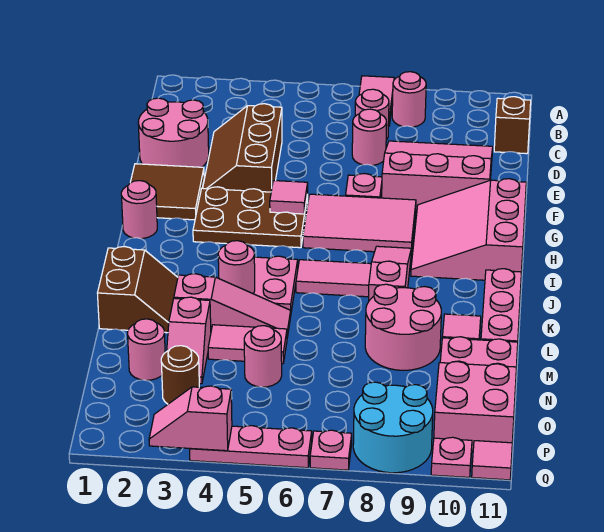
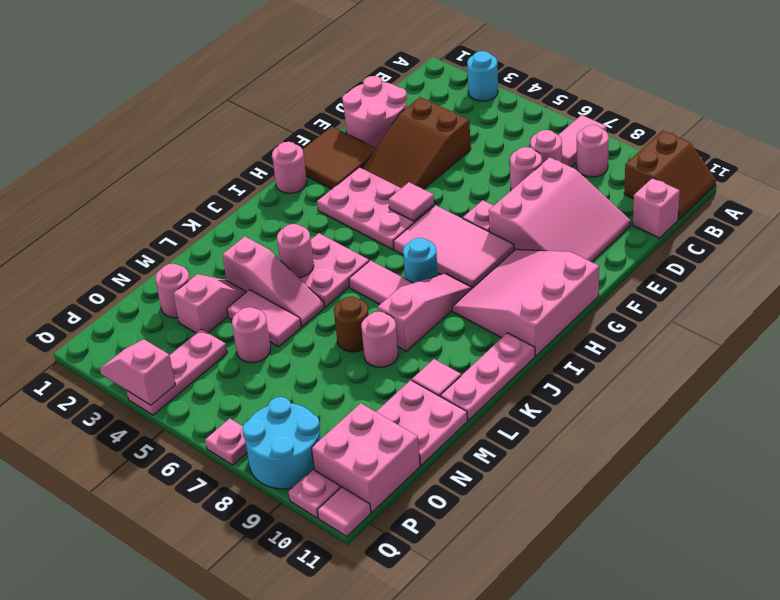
none -> cyan round brick A3 level 1
brown brick C11 level 1 -> pink brick C11 level 1
brown slope D3:F4 level 1 top 4 -> brown slope D3:F4 level 1 top D
pink slope D8:F10 level 1 top F -> pink slope D8:F10 level 1 top 8
brown plate G3:H5 level 1 -> pink plate G3:H5 level 1
none -> cyan round brick I7 level 1
brown slope K1:L2 level 1 top 1 -> brown slope A10:B11 level 1 top 10
pink round brick L8:M9 level 1 -> pink round brick L8 level 1
pink slope M3:N3 level 1 top M -> pink slope M3:N3 level 1 top N
brown round brick O3 level 1 -> brown round brick L7 level 1
pink plate Q4:Q6 level 1 -> pink plate O4:Q4 level 1

